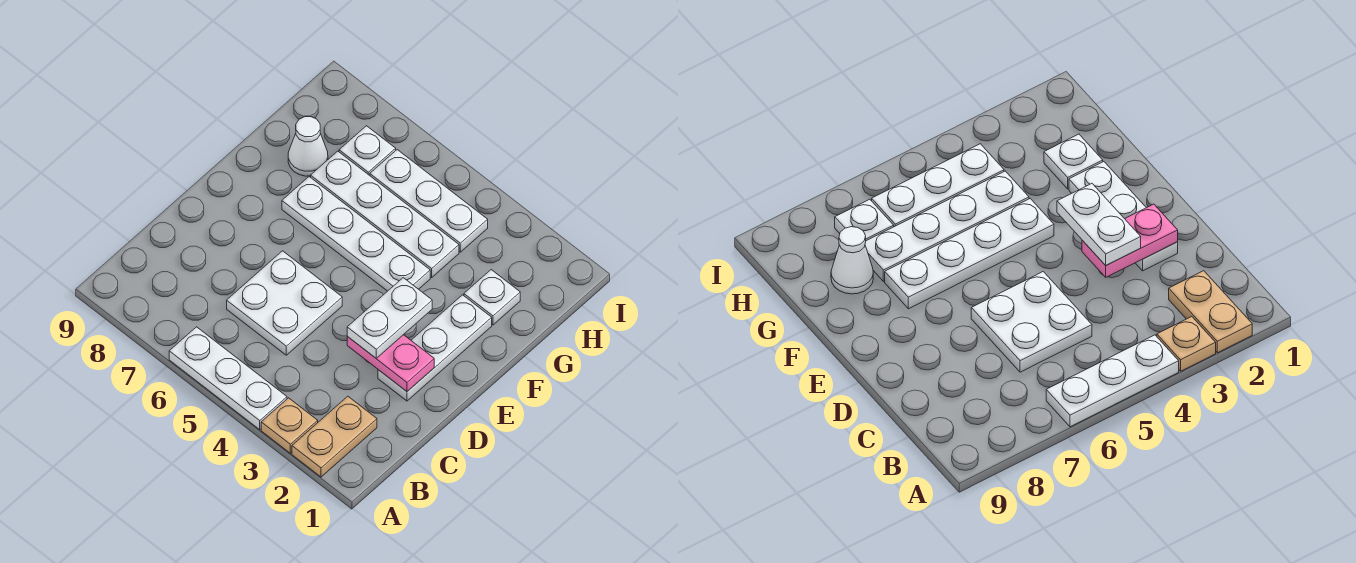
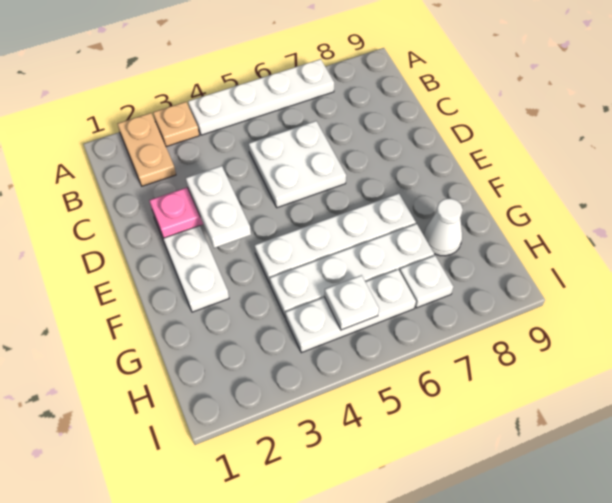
white plate A4:A6 level 1 -> white plate A4:A7 level 1
white plate G2 level 1 -> white plate H5 level 2

